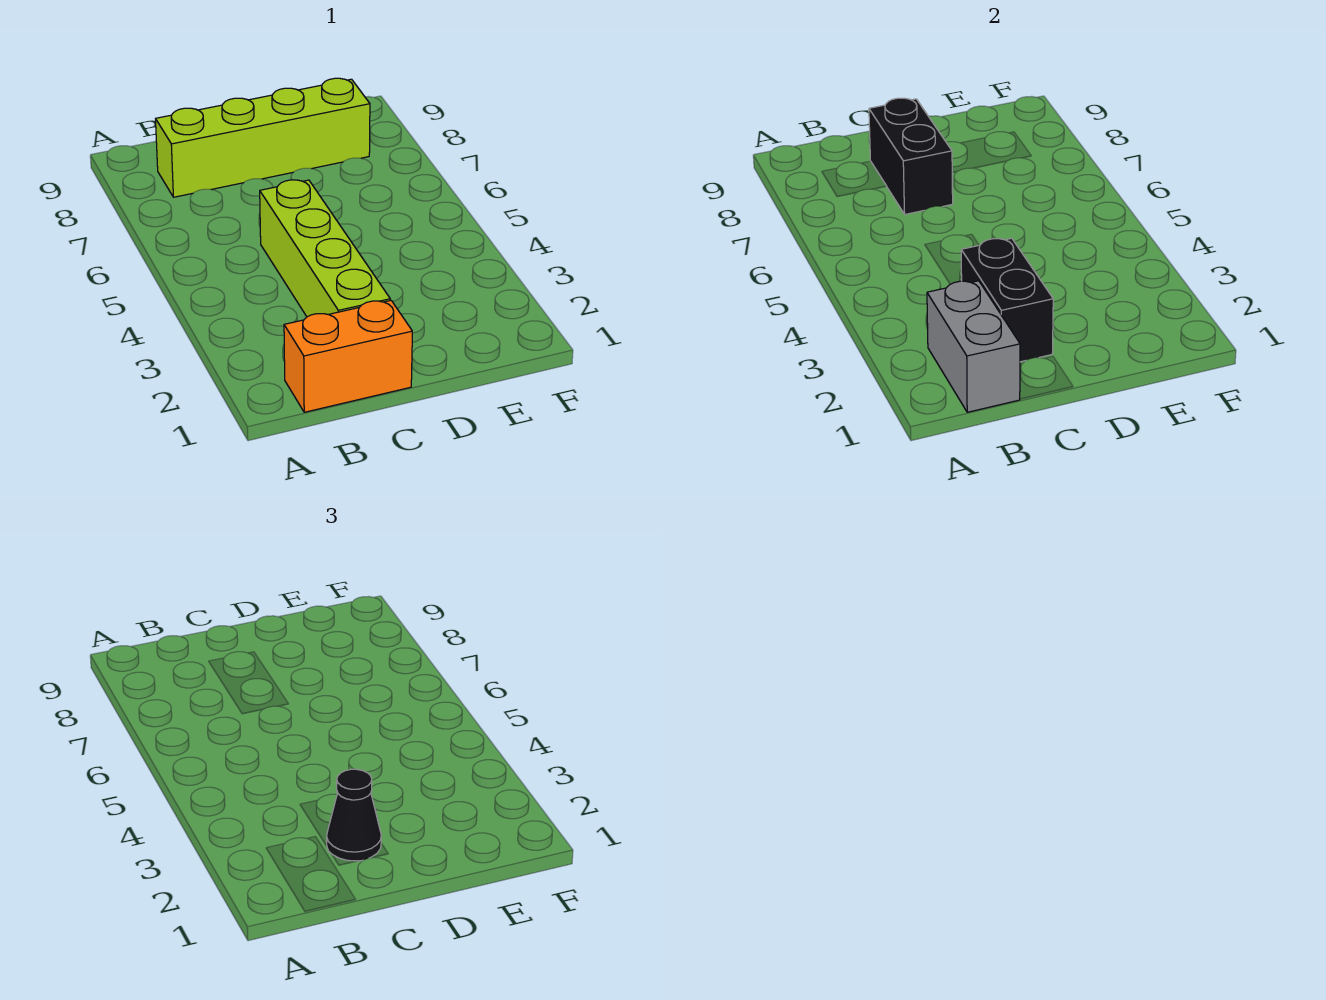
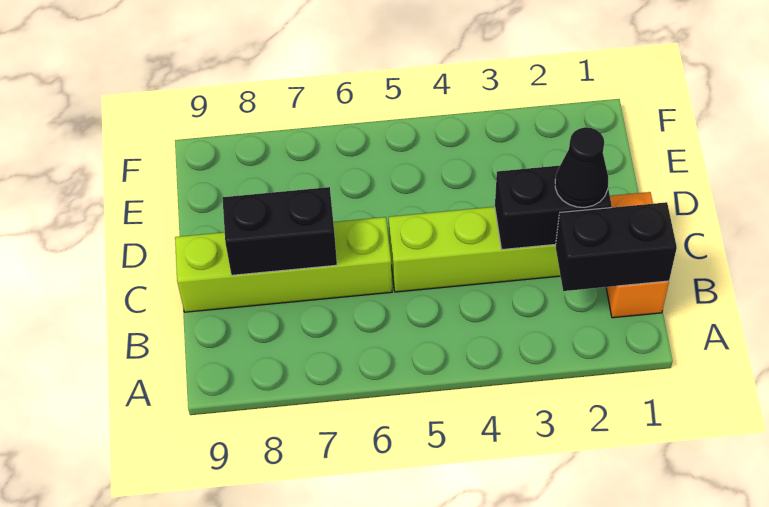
grey brick B1:B2 level 2 -> black brick B1:B2 level 2
lime brick B8:E8 level 1 -> lime brick C6:C9 level 1

